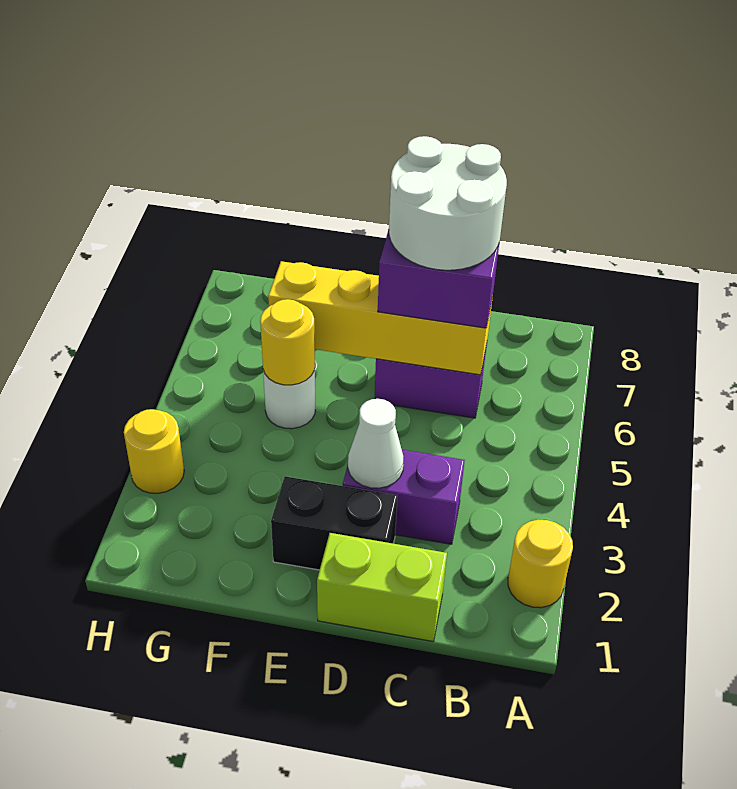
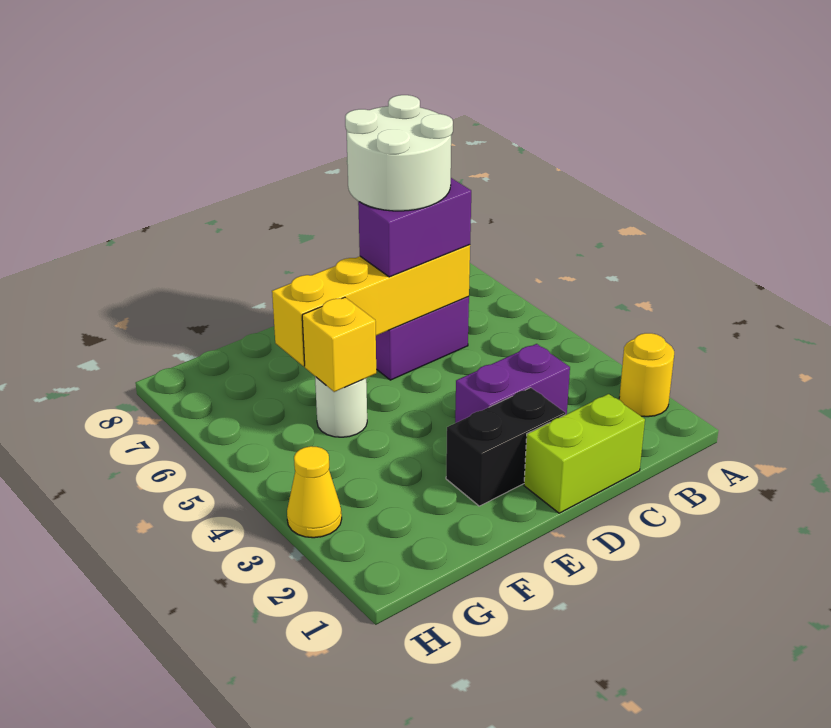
white cone D3 level 2 -> none
yellow round brick F5 level 2 -> yellow brick F5 level 2
yellow round brick H3 level 1 -> yellow cone H3 level 1

